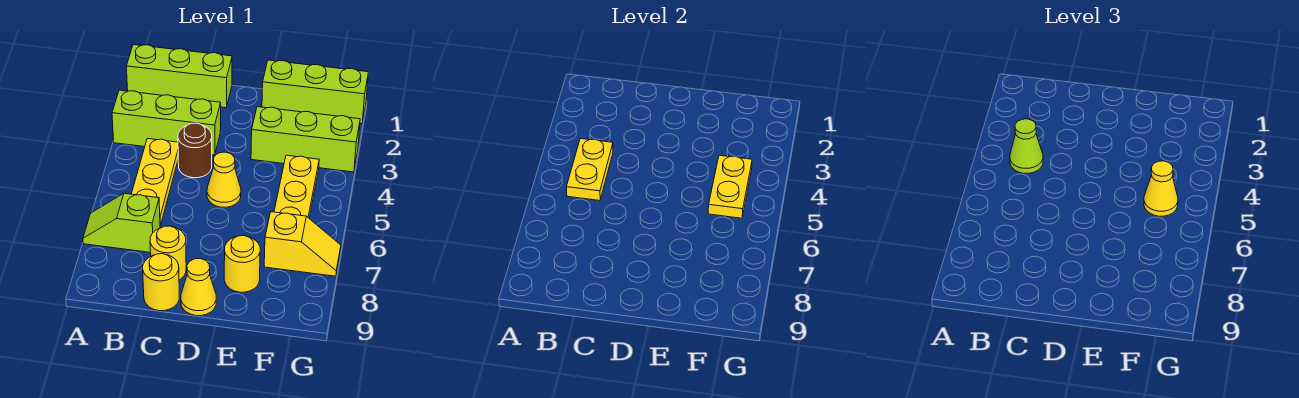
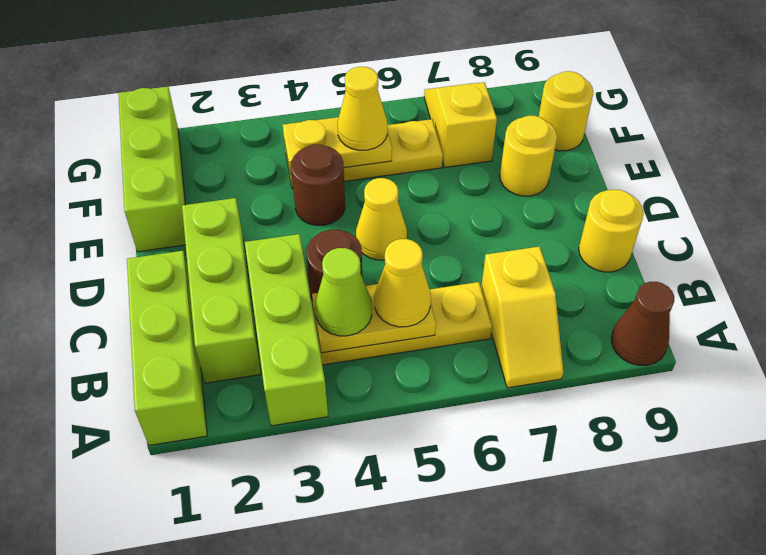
lime slope A7:B7 level 1 top B -> yellow slope A7:B7 level 1 top B
none -> brown cone A9 level 1
yellow round brick C8 level 1 -> yellow round brick F9 level 1
yellow cone D9 level 1 -> yellow cone B5 level 3
lime brick E3:G3 level 1 -> lime brick B2:D2 level 1
none -> brown round brick E4 level 1

